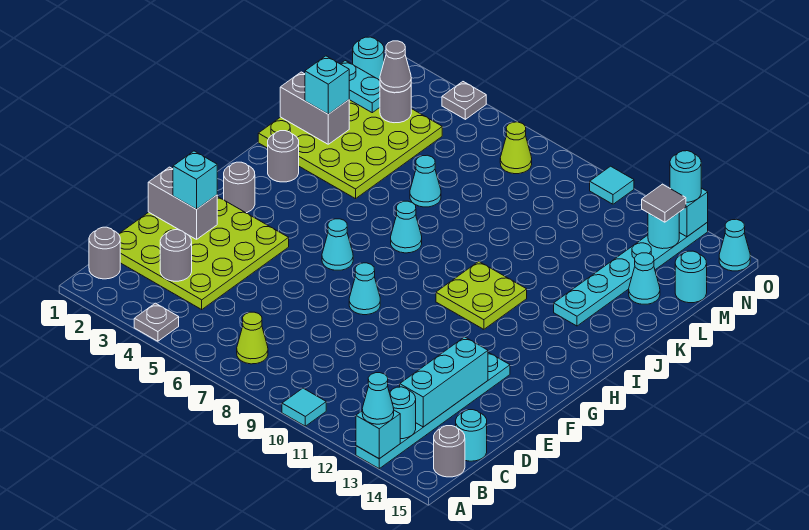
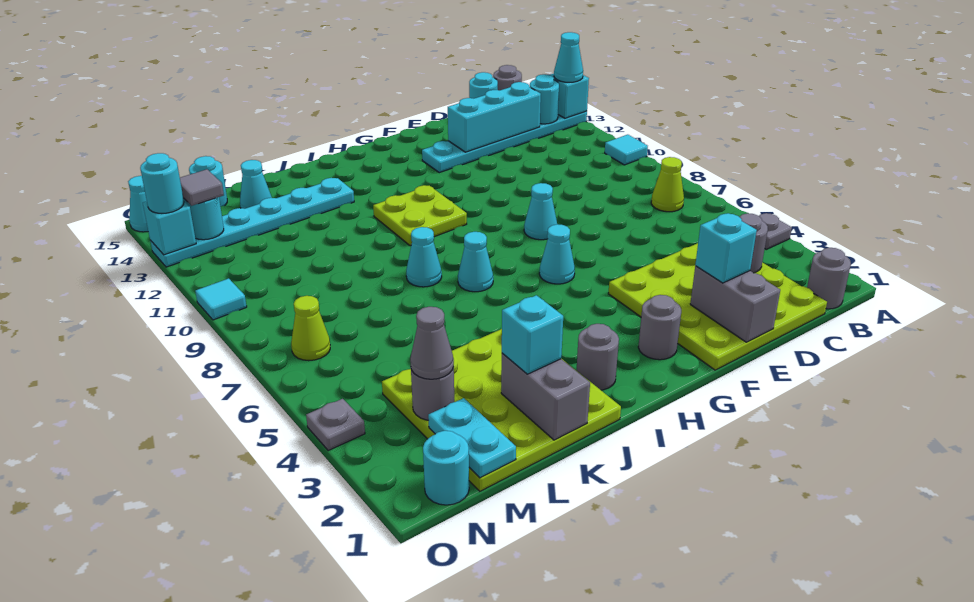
cyan cone K6 level 1 -> cyan cone J8 level 1

